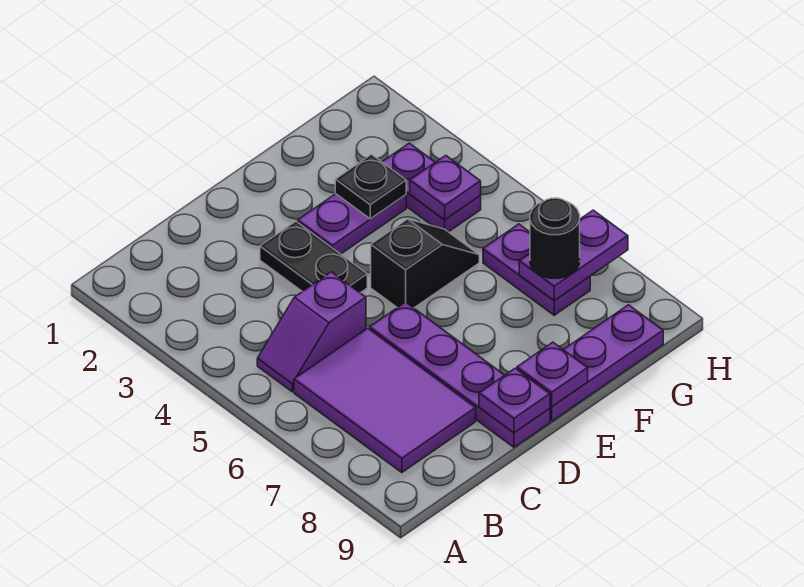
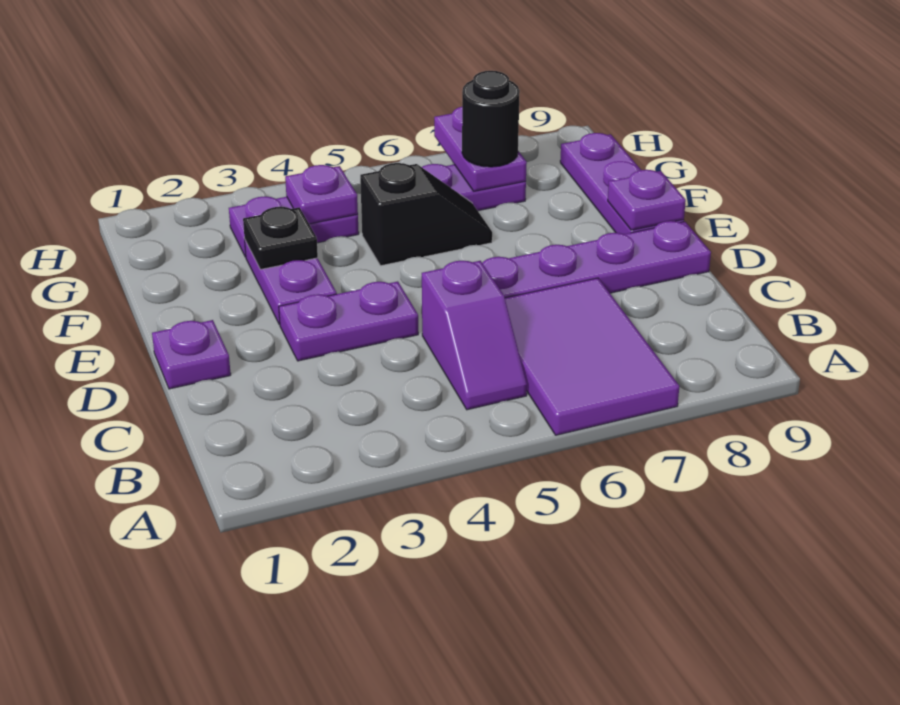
purple tile B6:C8 level 1 -> purple tile A6:C7 level 1
black plate D3:D4 level 1 -> purple plate D3:D4 level 1
purple plate D9 level 2 -> purple plate D1 level 1
black slope E5:F5 level 1 top E -> black slope F5:F6 level 1 top 5

